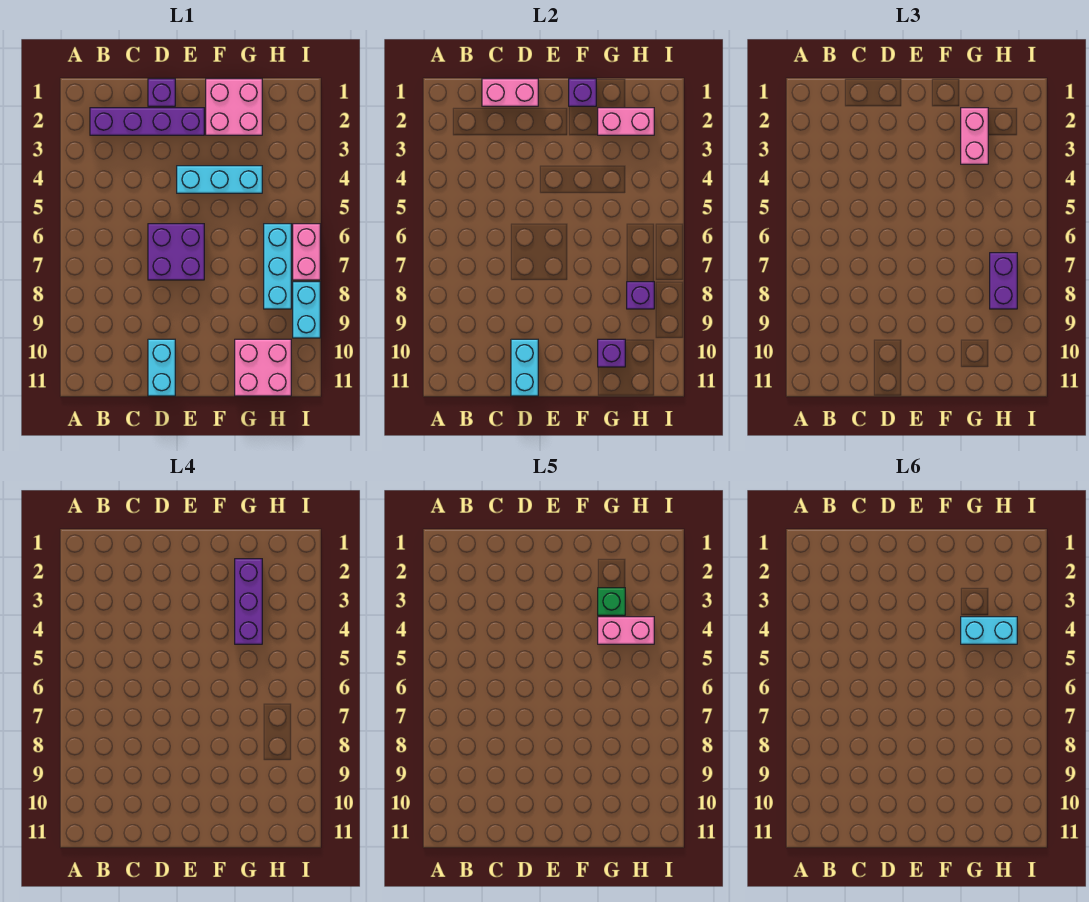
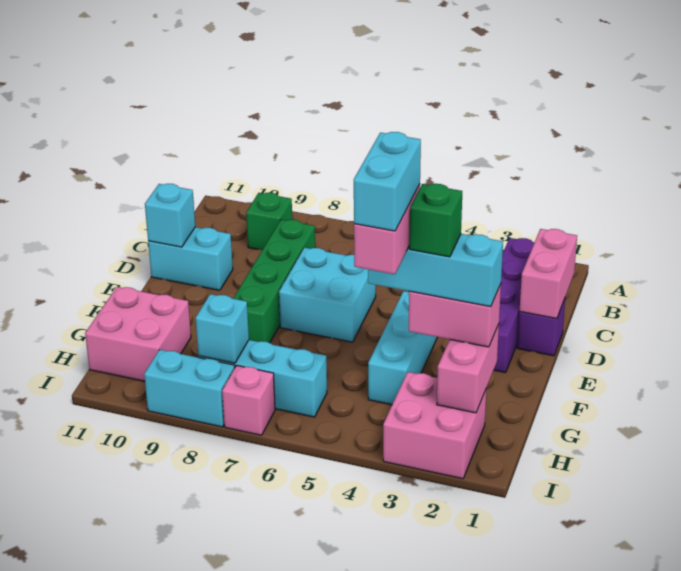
none -> green brick B9 level 1
none -> green brick C8:F8 level 1
purple brick D6:E7 level 1 -> cyan brick D6:E7 level 1
cyan brick D10:D11 level 2 -> cyan brick D11 level 2
pink brick F1:G2 level 1 -> pink brick H2:I3 level 1
purple brick F1 level 2 -> none
purple brick G2:G4 level 4 -> cyan brick G2:G4 level 4
purple brick G10 level 2 -> none
purple brick H7:H8 level 3 -> none
purple brick H8 level 2 -> cyan brick H8 level 2
pink brick I6:I7 level 1 -> pink brick I7 level 1

